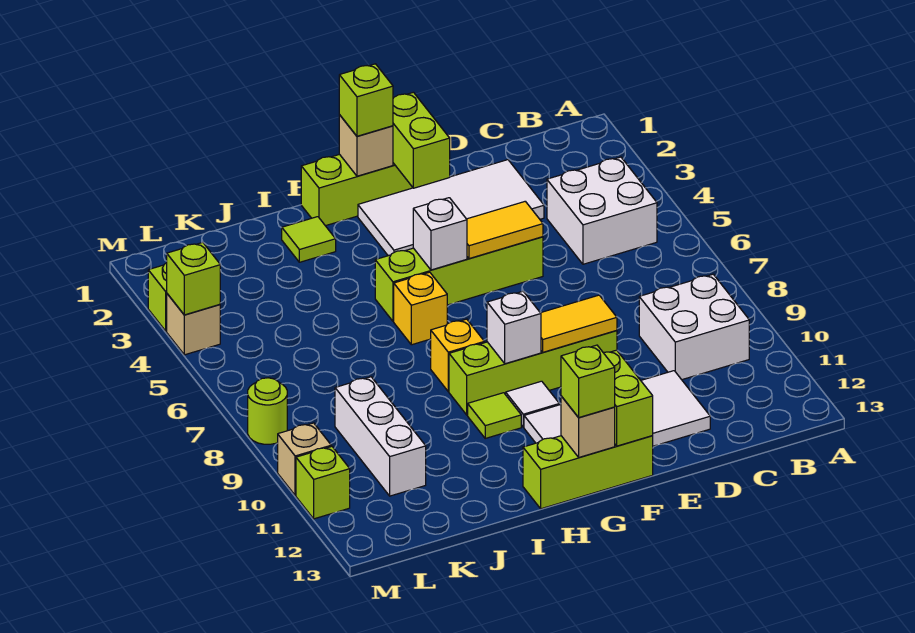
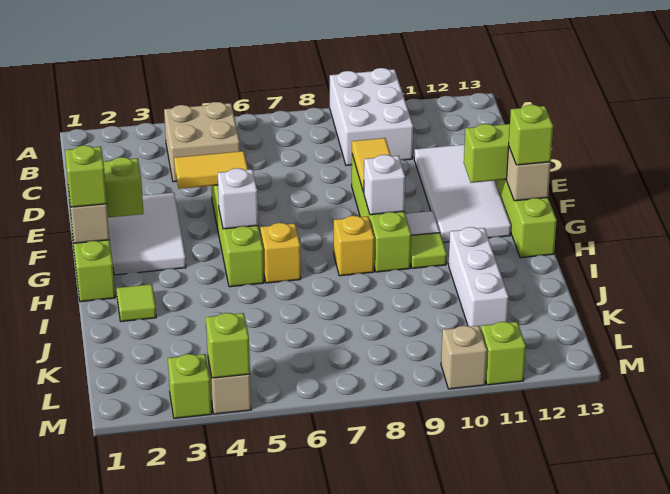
white brick B4:C5 level 1 -> tan brick B4:C5 level 1
white brick B9:C10 level 1 -> white brick A9:C10 level 1
white tile D2:G3 level 1 -> white tile E2:G3 level 1
yellow tile E5:F5 level 2 -> yellow tile E4:E5 level 2
white brick K9:K11 level 1 -> white brick I11:K11 level 1
lime round brick M8 level 1 -> none

